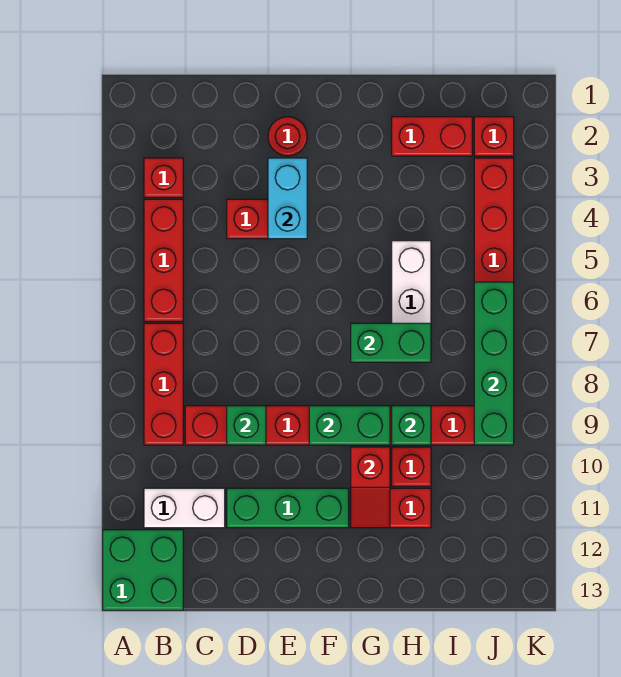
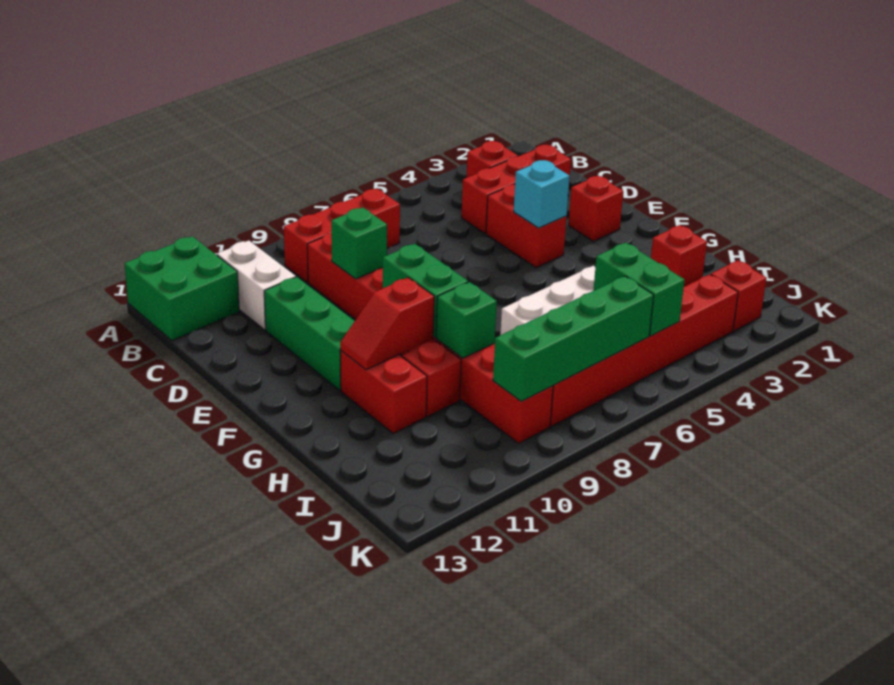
red brick B4:B6 level 1 -> red brick C2:C4 level 1
red round brick E2 level 1 -> red brick E2 level 1
cyan brick E3:E4 level 2 -> cyan brick E4 level 2
green brick G7:H7 level 2 -> green brick I5:J5 level 2
red brick H2:I2 level 1 -> red brick H2 level 1

